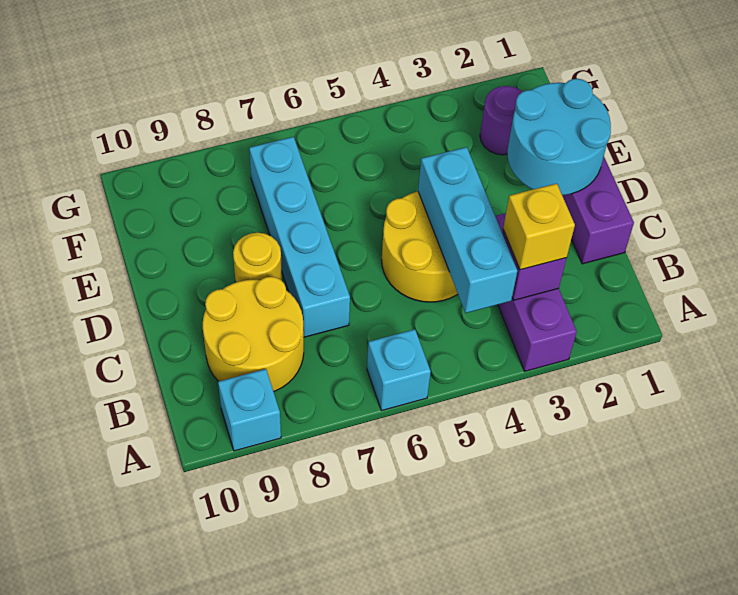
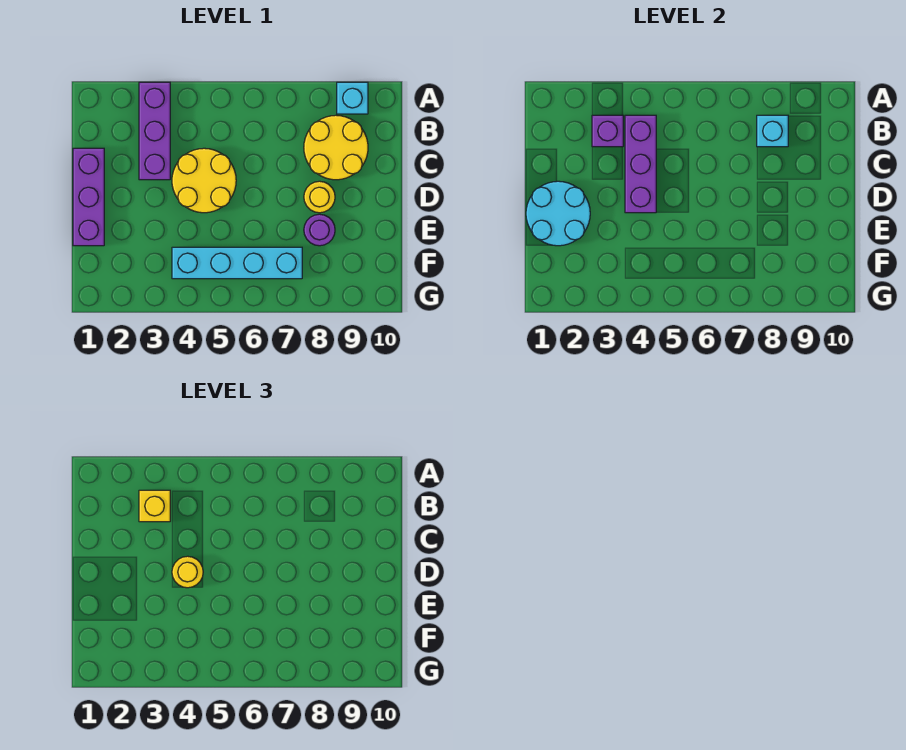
cyan brick A6 level 1 -> cyan brick B8 level 2
cyan brick B4:D4 level 2 -> purple brick B4:D4 level 2
cyan brick C7:F7 level 1 -> cyan brick F4:F7 level 1
none -> yellow round brick D4 level 3
purple round brick F2 level 1 -> purple round brick E8 level 1

